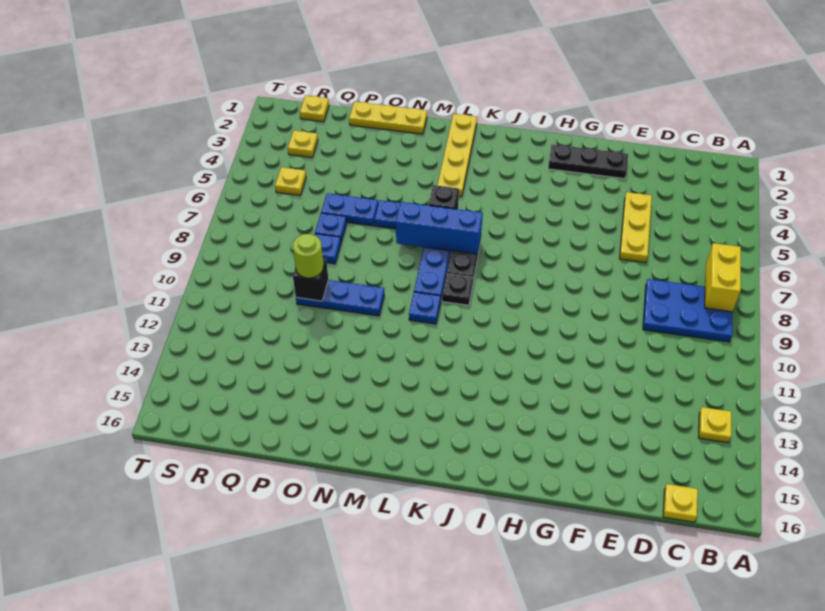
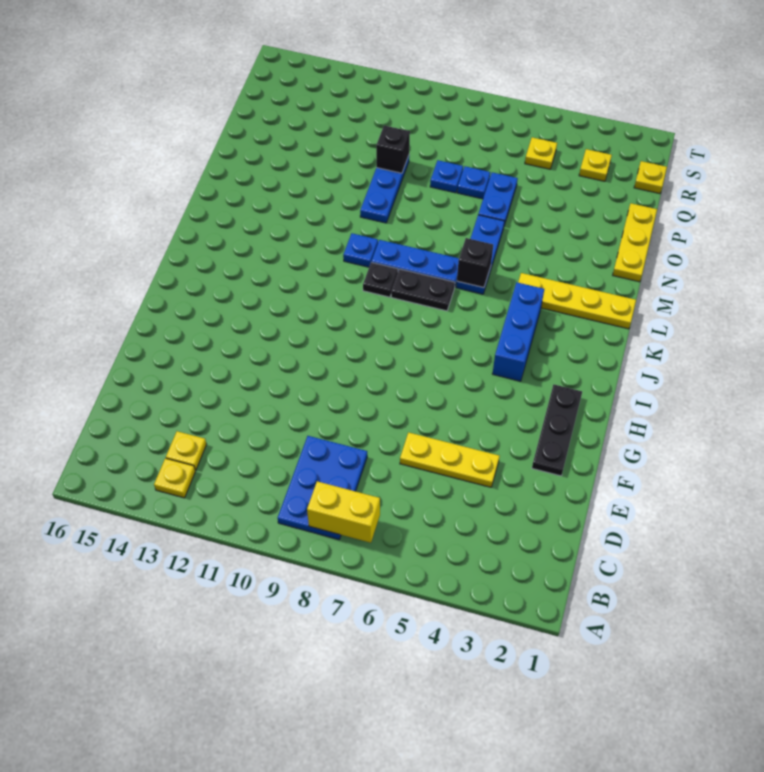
yellow plate C16 level 1 -> yellow plate C13 level 1
blue brick K7:M7 level 2 -> blue brick I4:K4 level 1
lime round brick P10 level 3 -> none

